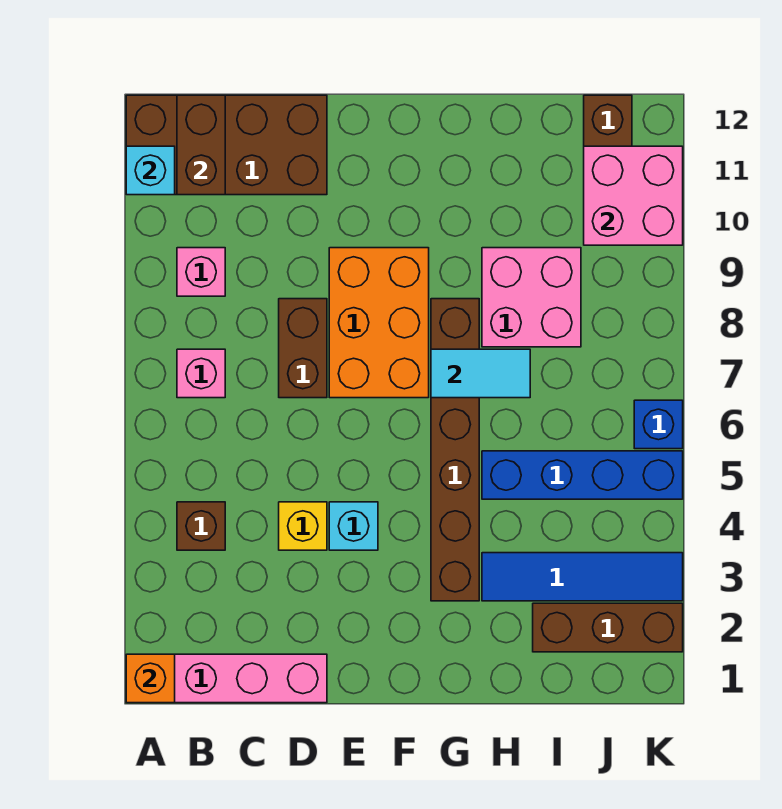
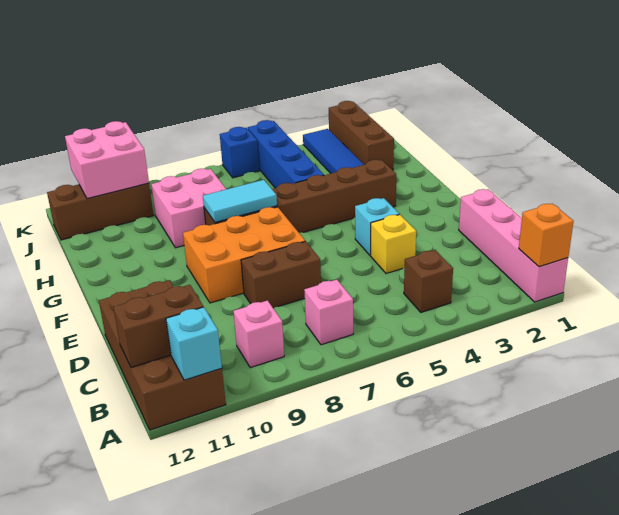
cyan tile G7:H7 level 2 -> cyan tile G7:G8 level 2

